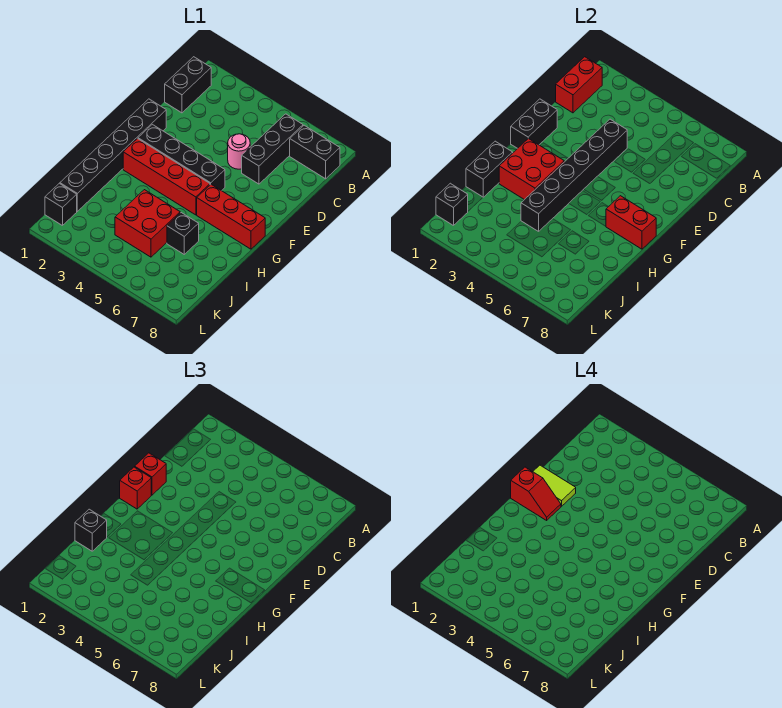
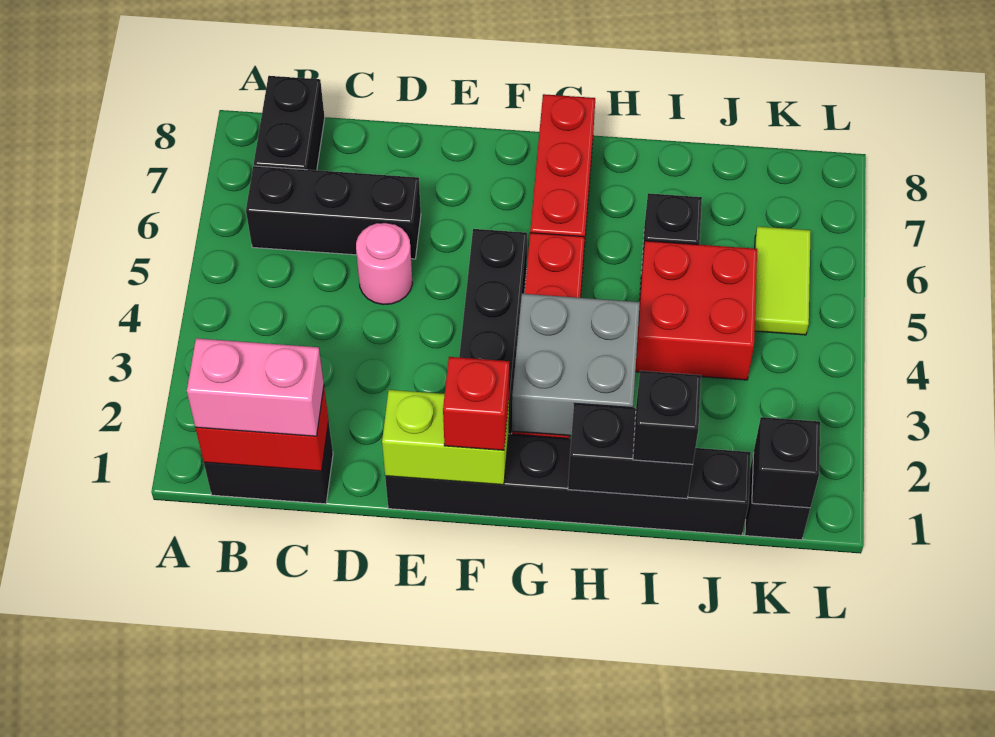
none -> pink brick B1:C1 level 3
black brick D4:I4 level 2 -> none
black brick E1:F1 level 2 -> lime brick E1:F1 level 2
red brick E1 level 3 -> none
lime tile E1:E2 level 4 -> lime tile K5:K6 level 1
red slope F1:F2 level 4 top 1 -> none
red brick G2:H3 level 2 -> grey brick G2:H3 level 2
red brick G7:G8 level 2 -> none

